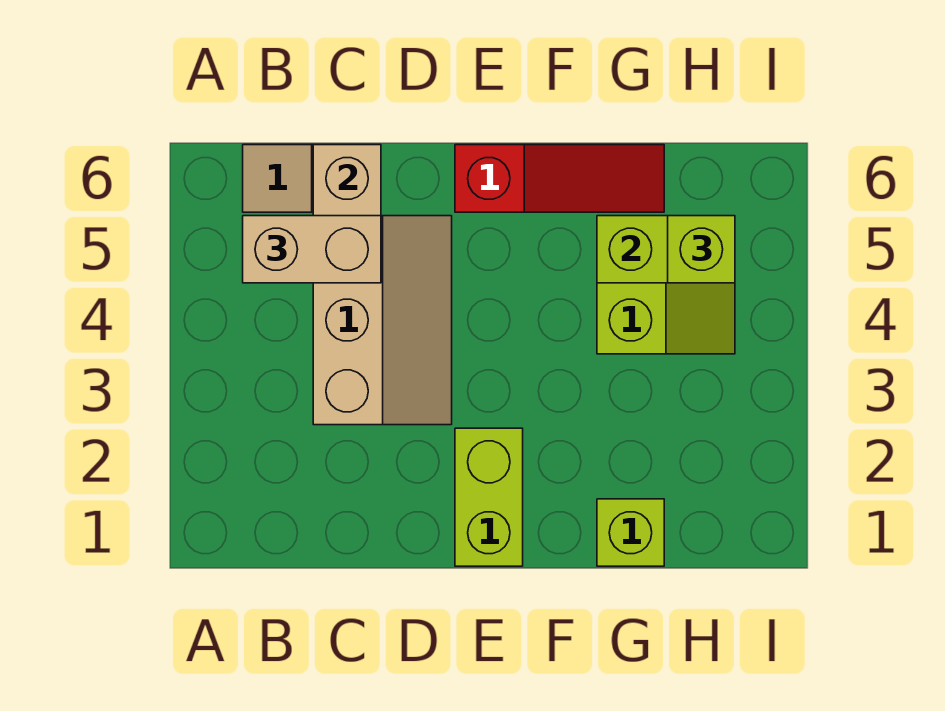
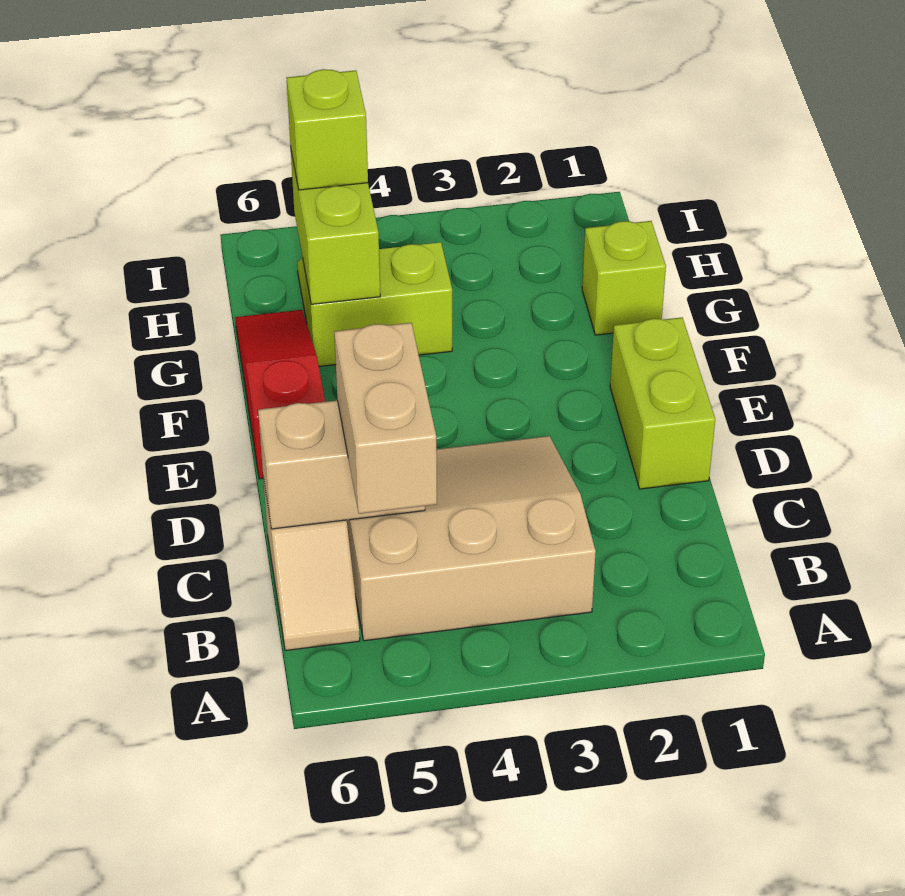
tan slope C3:D5 level 1 top C -> tan slope B3:D5 level 1 top B
lime brick E1:E2 level 1 -> lime brick D1:E1 level 1

